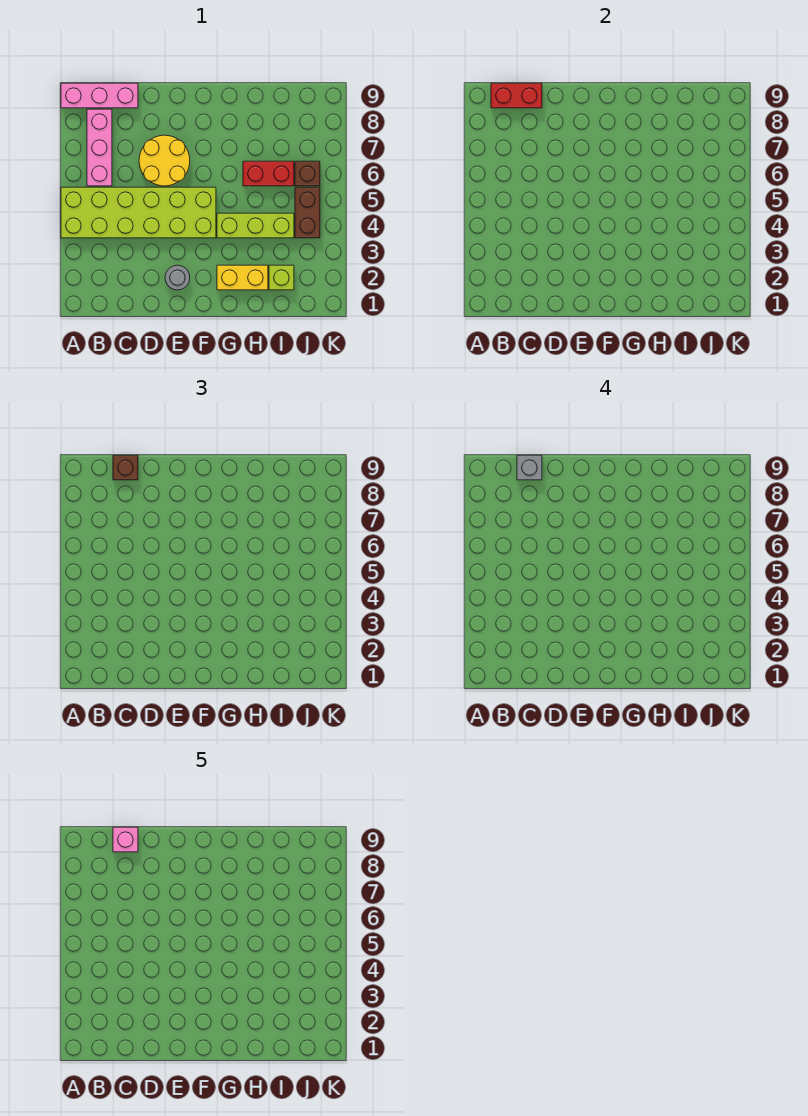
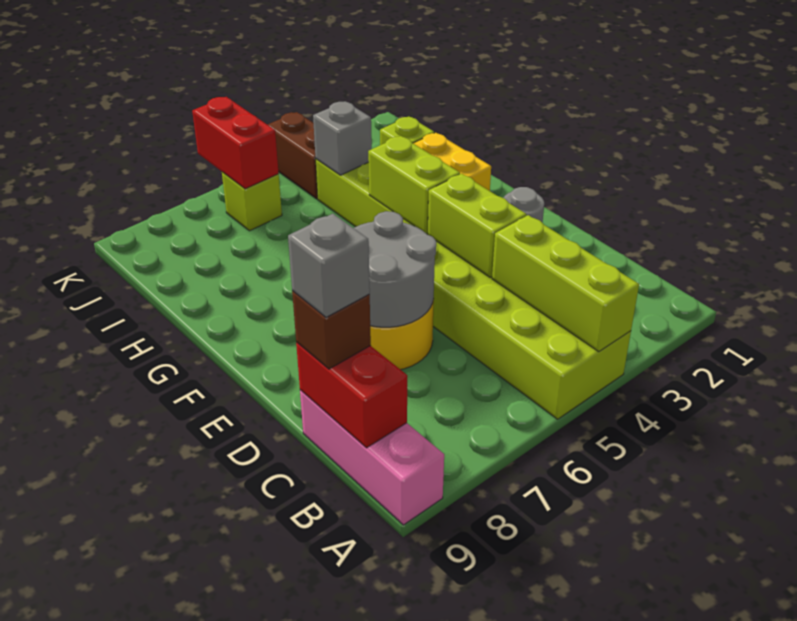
none -> lime brick A4:C4 level 2
pink brick B6:B8 level 1 -> none
pink brick C9 level 5 -> none
none -> lime brick D4:E4 level 2
none -> grey round brick D6:E7 level 2
none -> lime brick F4:G4 level 2
red brick H6:I6 level 1 -> red brick J6:K6 level 2
none -> grey brick I4 level 2
brown brick J4:J5 level 1 -> brown brick J4:K4 level 1
brown brick J6 level 1 -> lime brick J6 level 1

